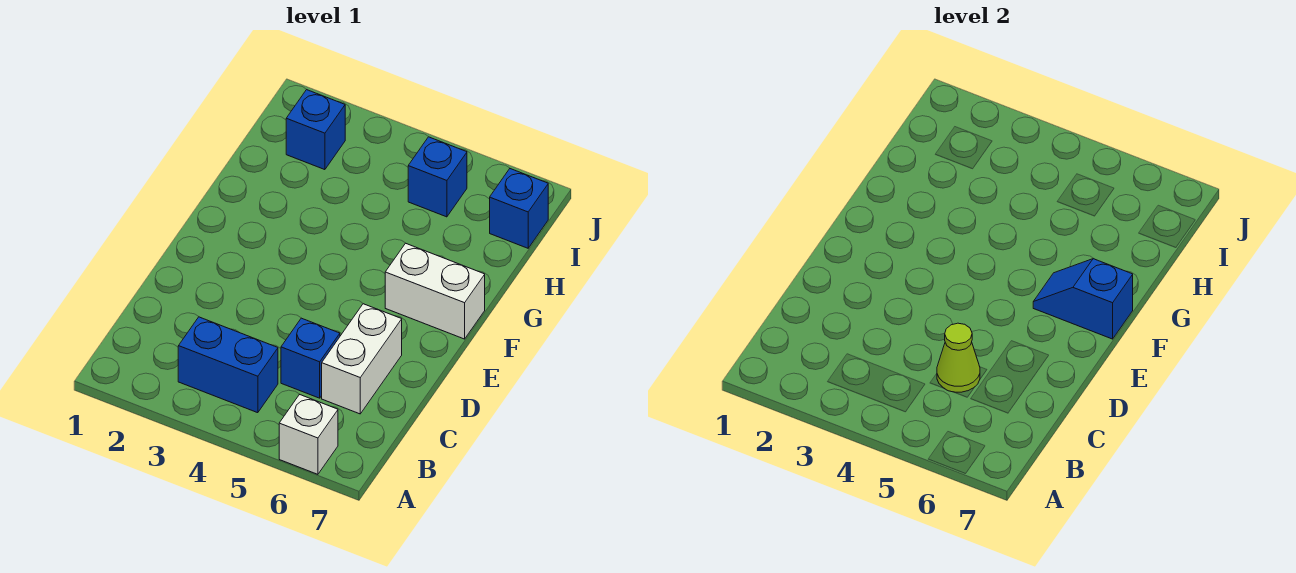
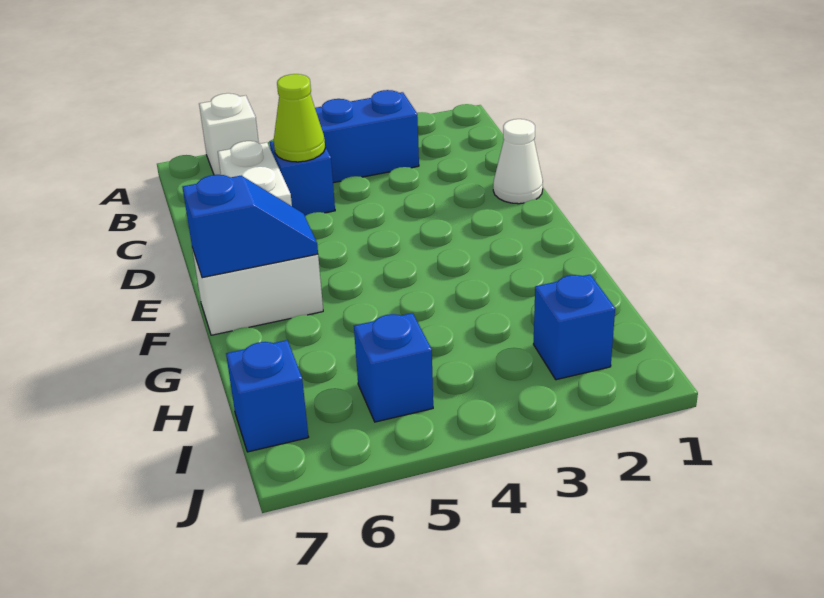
none -> white cone D1 level 1

